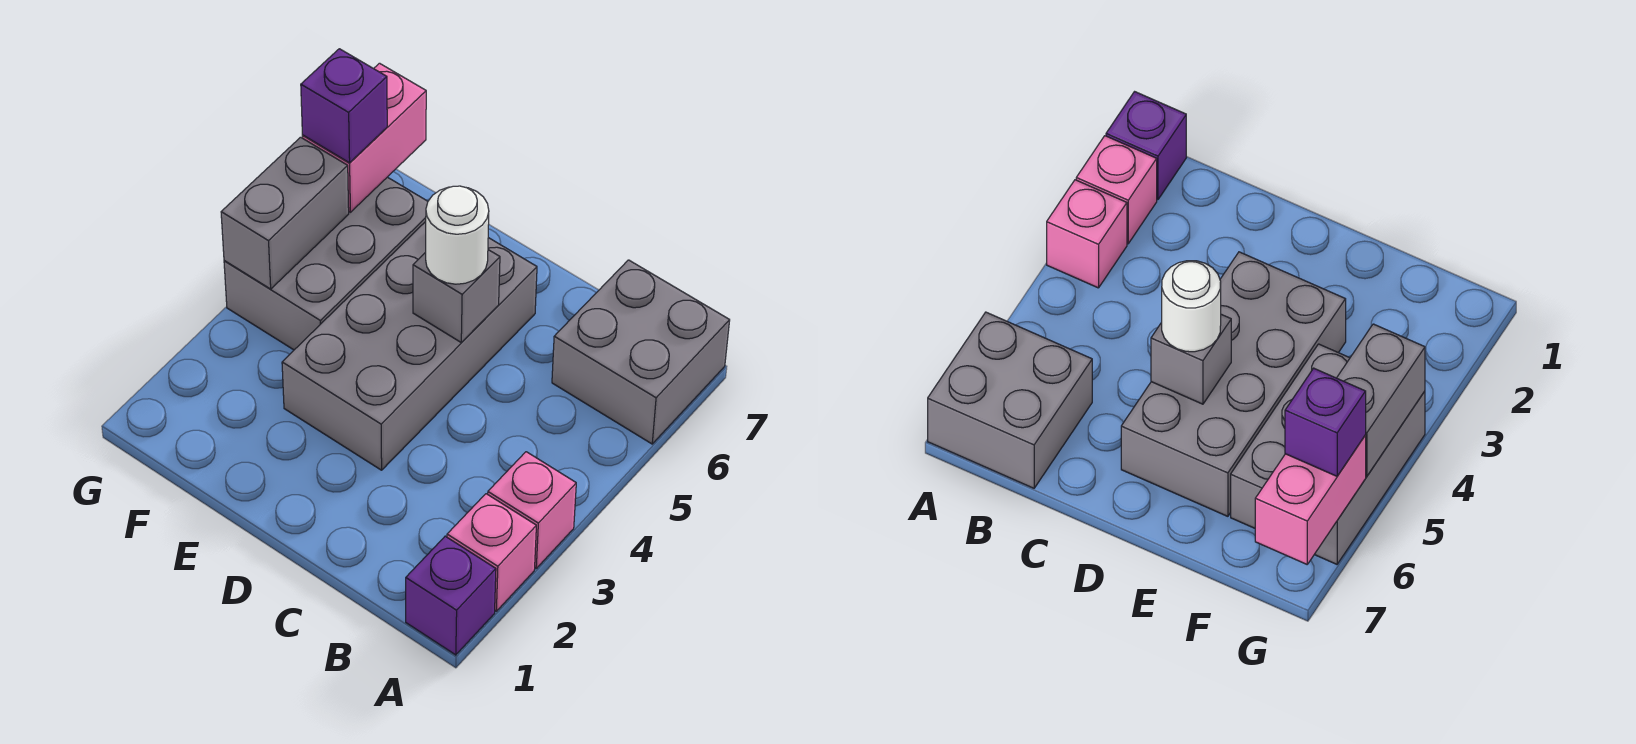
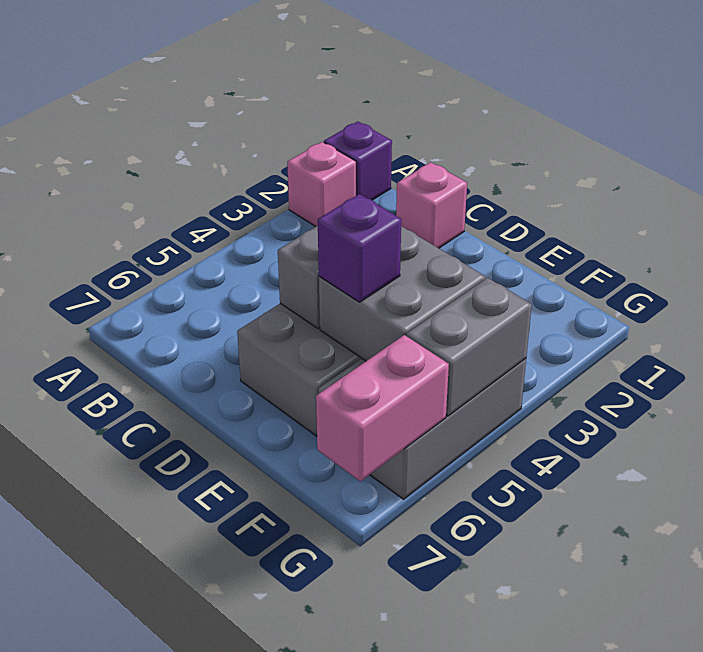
pink brick A3 level 1 -> pink brick C1 level 1
grey brick A6:B7 level 1 -> grey brick E4:F5 level 2
white round brick D5 level 3 -> none
purple brick G6 level 3 -> purple brick E5 level 3

